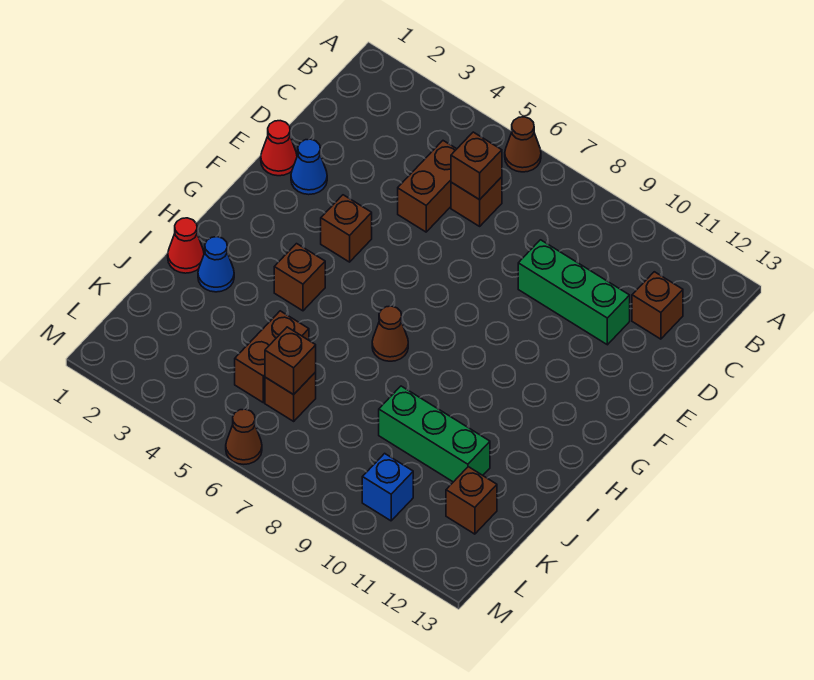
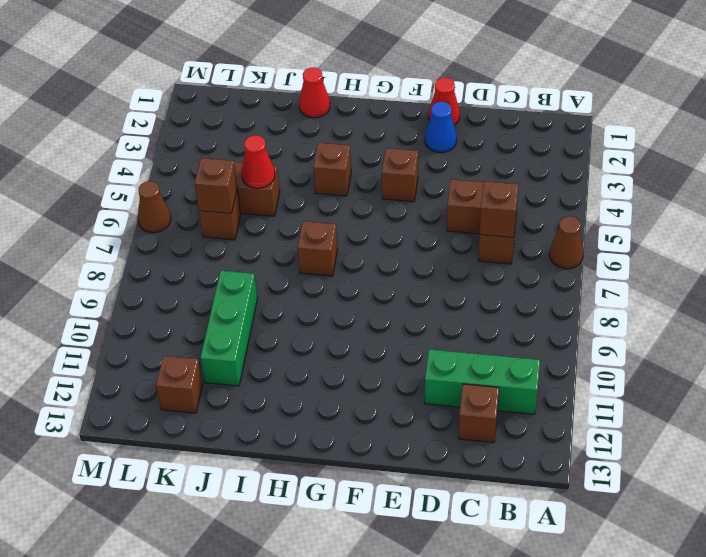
green brick D9:D11 level 1 -> green brick B11:D11 level 1
brown cone H7 level 1 -> brown brick H7 level 1
blue cone I2 level 1 -> none
none -> red cone J5 level 2
blue brick L10 level 1 -> none

